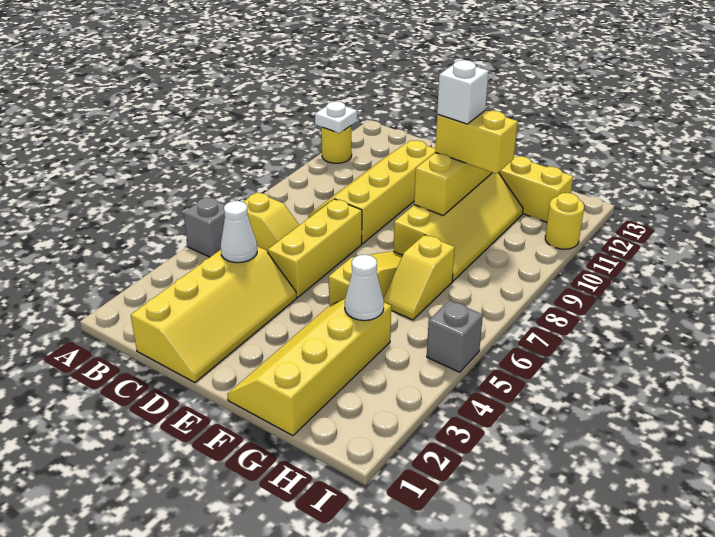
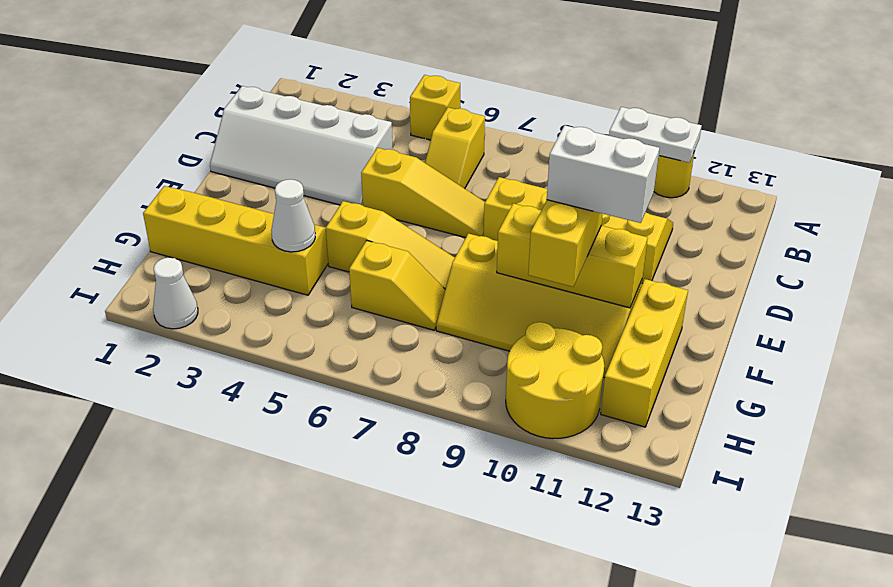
grey brick A5 level 1 -> yellow brick A5 level 1
white plate A11 level 2 -> white plate A10:A11 level 2
yellow slope C1:D4 level 1 top C -> white slope C1:D4 level 1 top C
white cone C4 level 2 -> white cone I2 level 1
yellow brick D5:D7 level 1 -> yellow slope D5:D7 level 1 top 5
white brick F10 level 4 -> white brick F10:F11 level 4
yellow slope G6:G7 level 1 top 7 -> yellow slope G6:G7 level 1 top 6
grey brick I5 level 1 -> none
yellow round brick I11 level 1 -> yellow round brick H10:I11 level 1

